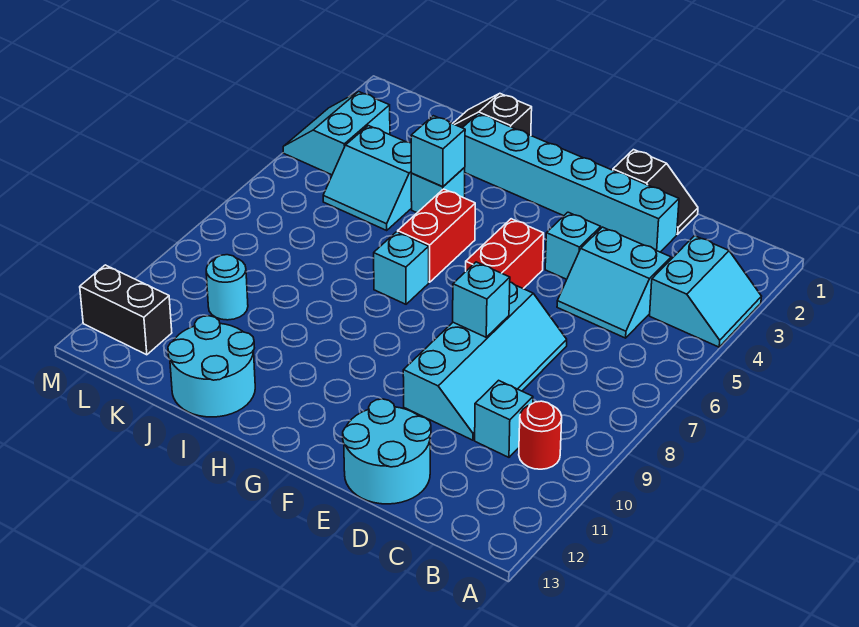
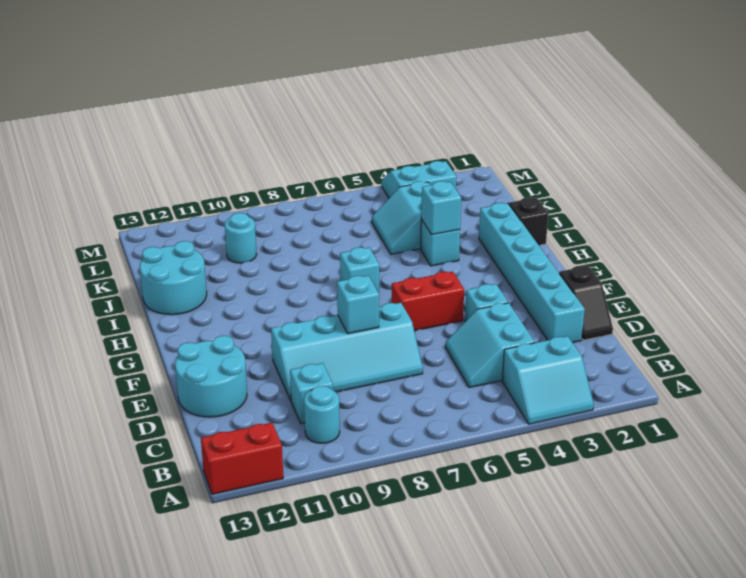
red round brick B10 level 1 -> cyan round brick B10 level 1
red brick H5:H6 level 1 -> red brick A12:A13 level 1
black brick L12:M12 level 1 -> none

